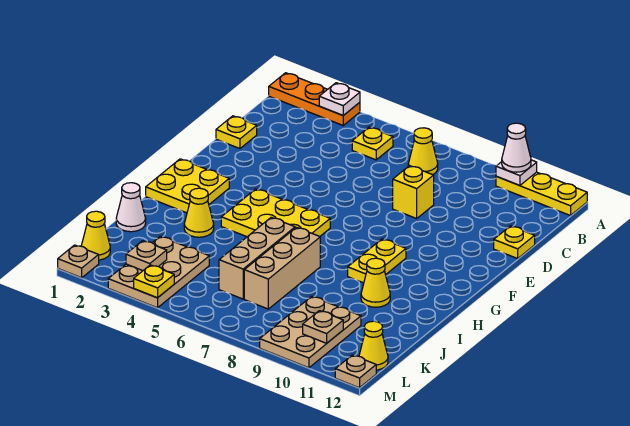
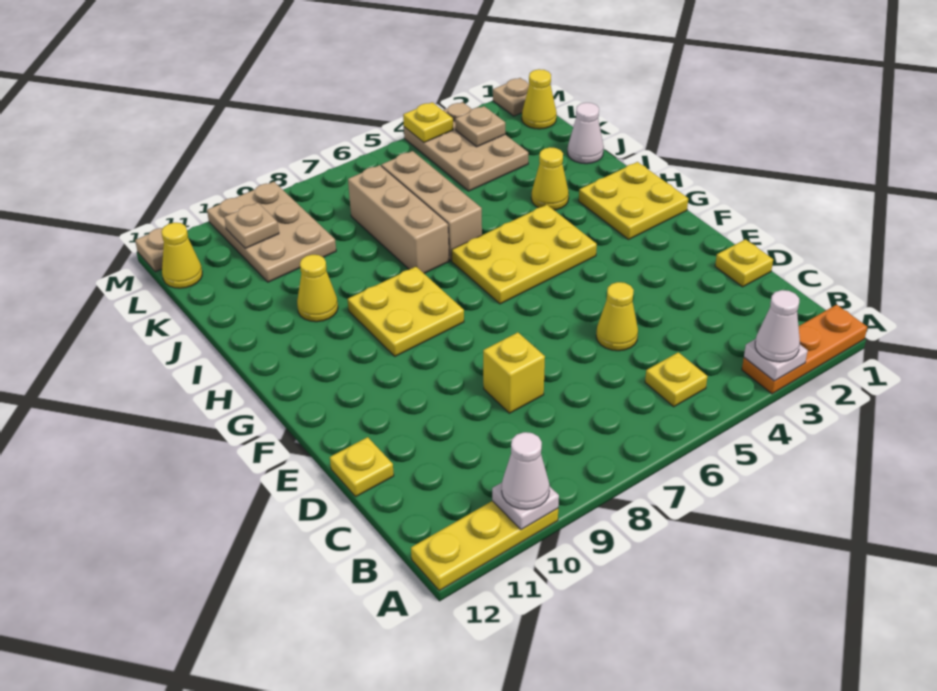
none -> white cone A3 level 3
yellow cone B7 level 1 -> yellow cone D5 level 1
yellow plate G9:H9 level 1 -> yellow plate G8:H9 level 1

